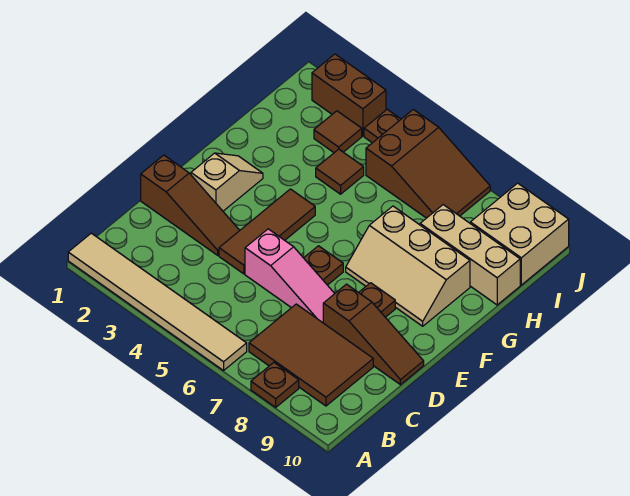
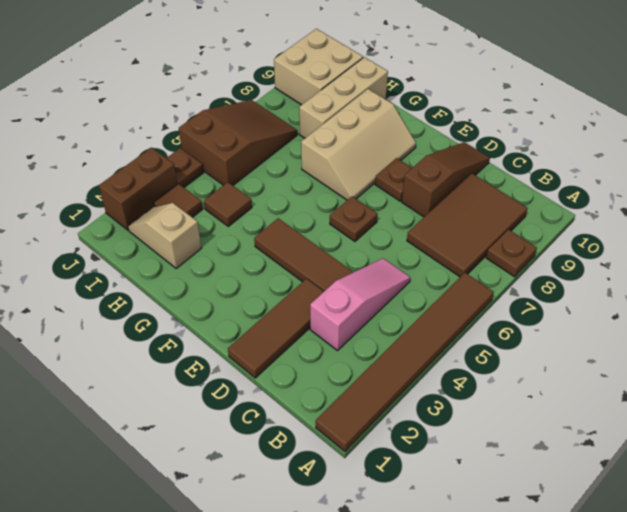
tan tile A1:A6 level 1 -> brown tile A1:A6 level 1
brown slope D1:D3 level 1 top 1 -> brown tile D1:D3 level 1
pink slope D5:D7 level 1 top 5 -> pink slope C3:C5 level 1 top 3
tan slope E2:F2 level 1 top E -> tan slope H2:I2 level 1 top H

